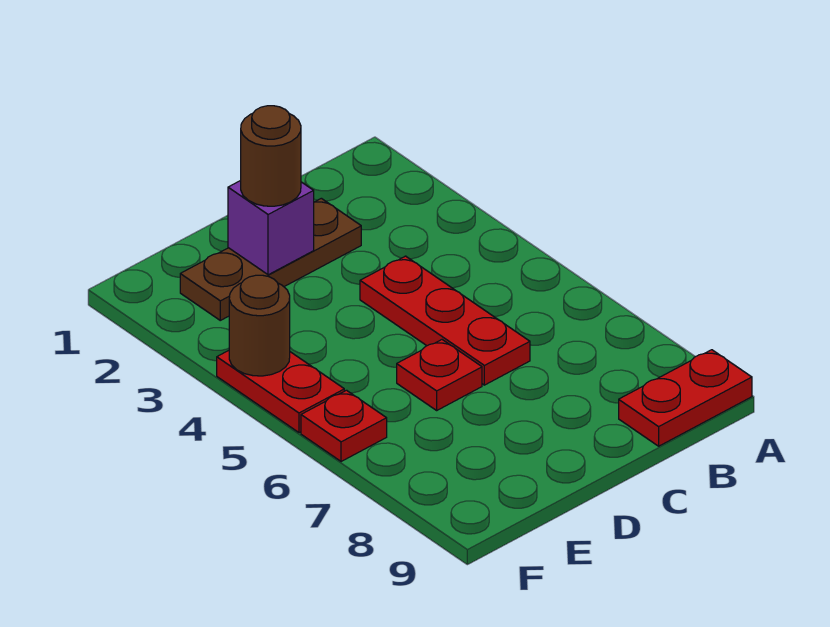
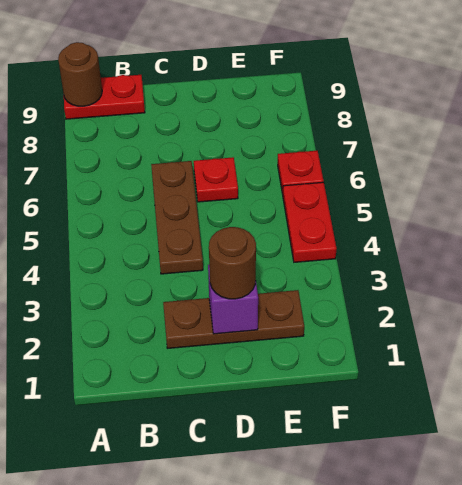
red plate C4:C6 level 1 -> brown plate C4:C6 level 1
brown round brick F4 level 2 -> brown round brick A9 level 2

